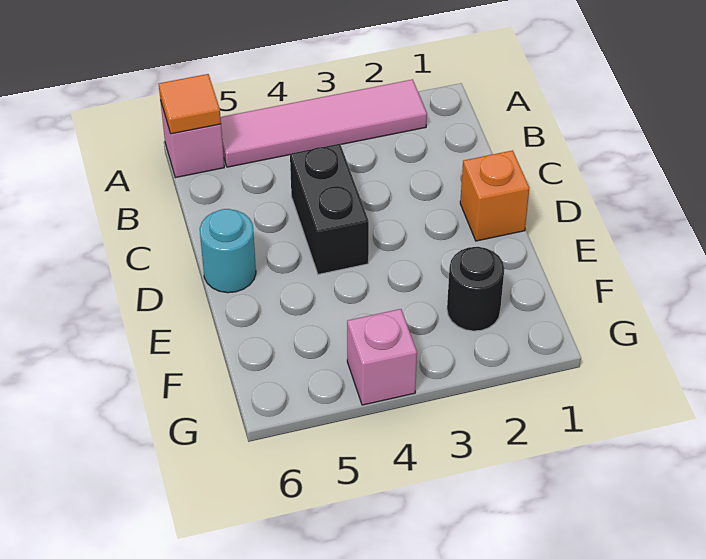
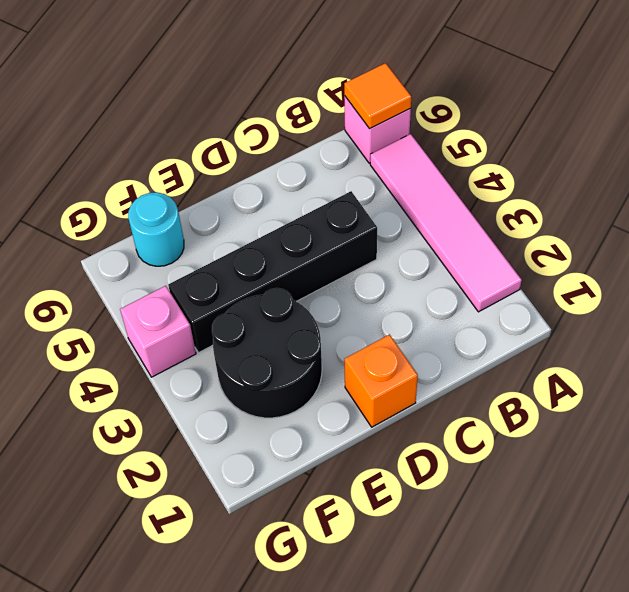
black brick C4:D4 level 1 -> black brick C4:F4 level 1
cyan round brick D6 level 1 -> cyan round brick F6 level 1
black round brick F2 level 1 -> black round brick E2:F3 level 1

